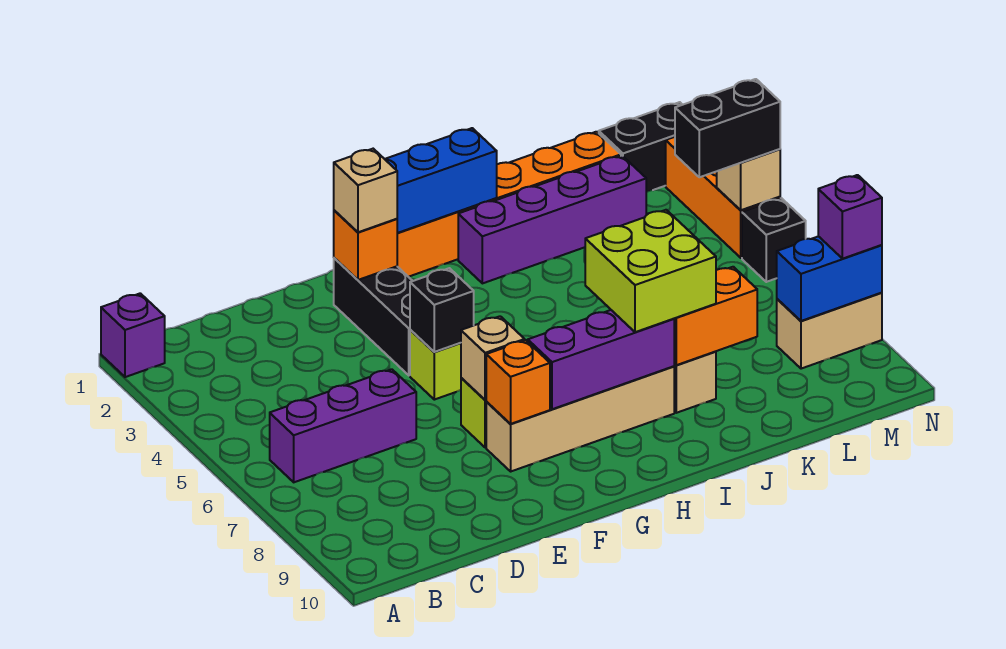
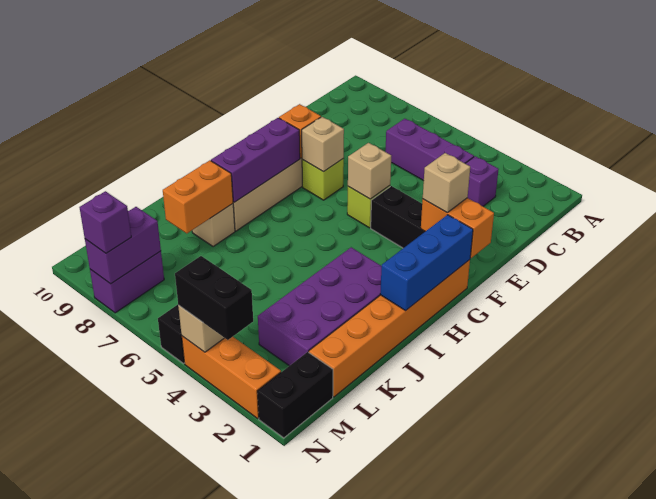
purple brick A1 level 1 -> purple brick C3 level 1
purple brick B6:D6 level 1 -> purple brick C4:C6 level 1
orange brick F2 level 2 -> orange brick F1:F2 level 2
black brick F5 level 2 -> tan brick F5 level 2
purple brick I2:L2 level 1 -> purple brick I2:L3 level 1
lime brick I7:J8 level 3 -> none
black brick M4:N4 level 3 -> black brick N3:N4 level 3
tan brick M8:N8 level 1 -> purple brick M8:N8 level 1
blue brick M8:N8 level 2 -> purple brick M8:N8 level 2

